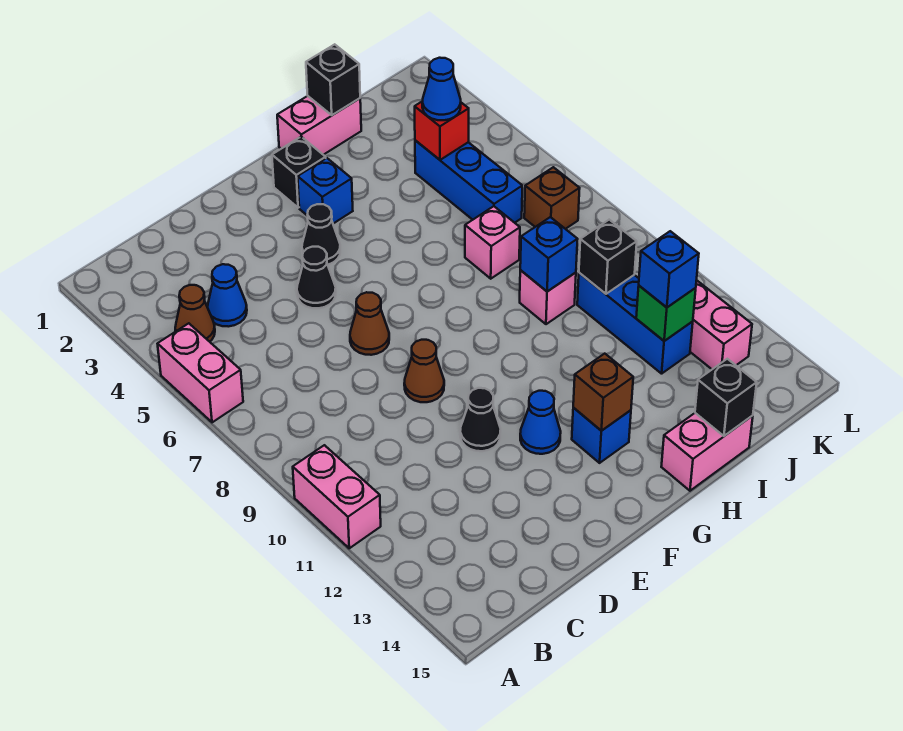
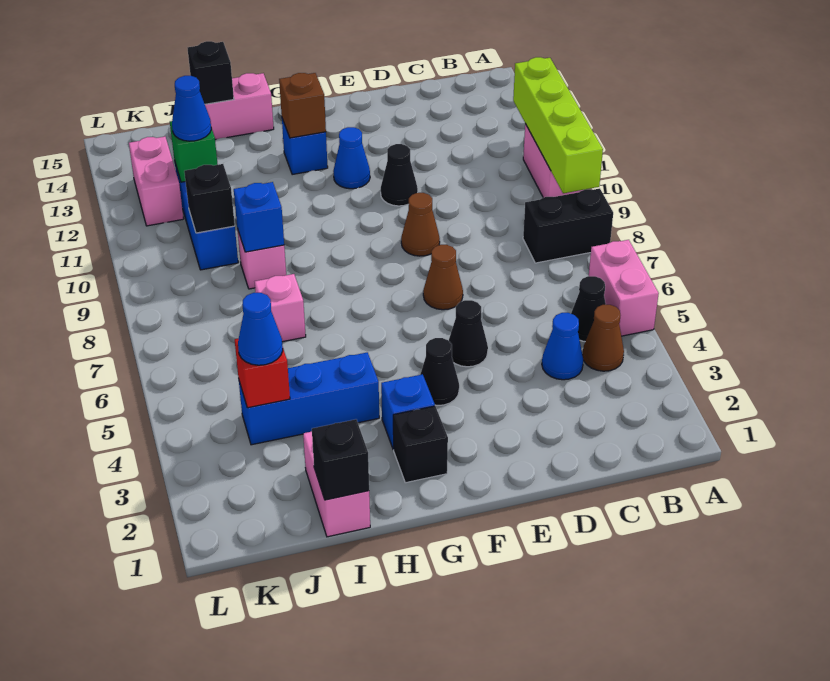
none -> black brick A8:B8 level 1
none -> lime brick A9:A12 level 2
none -> black cone B5 level 1
pink brick H1:I1 level 1 -> pink brick I1:I2 level 1
blue brick J4:J6 level 1 -> blue brick H4:J4 level 1
blue brick J12 level 3 -> blue cone J12 level 3
brown brick K7 level 1 -> none

